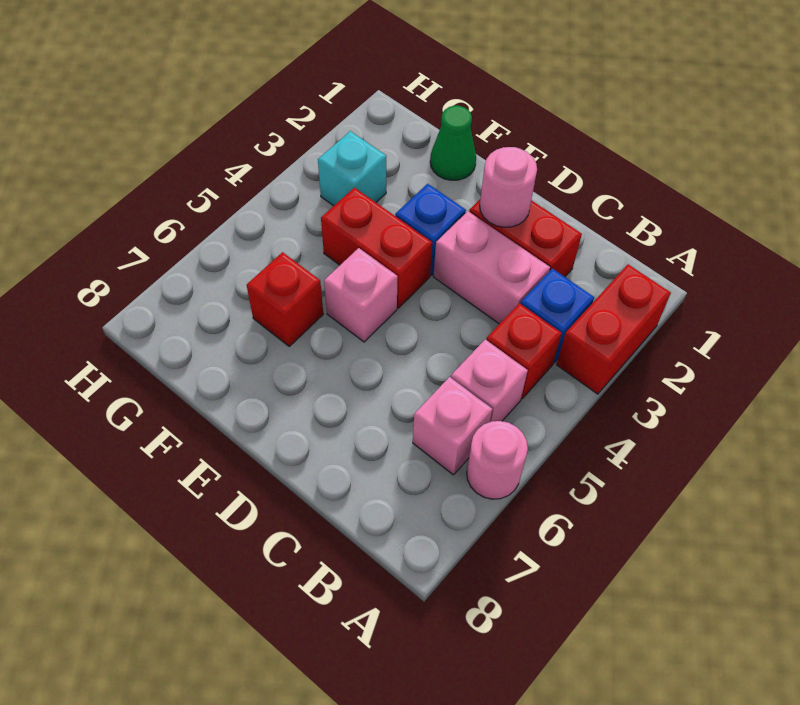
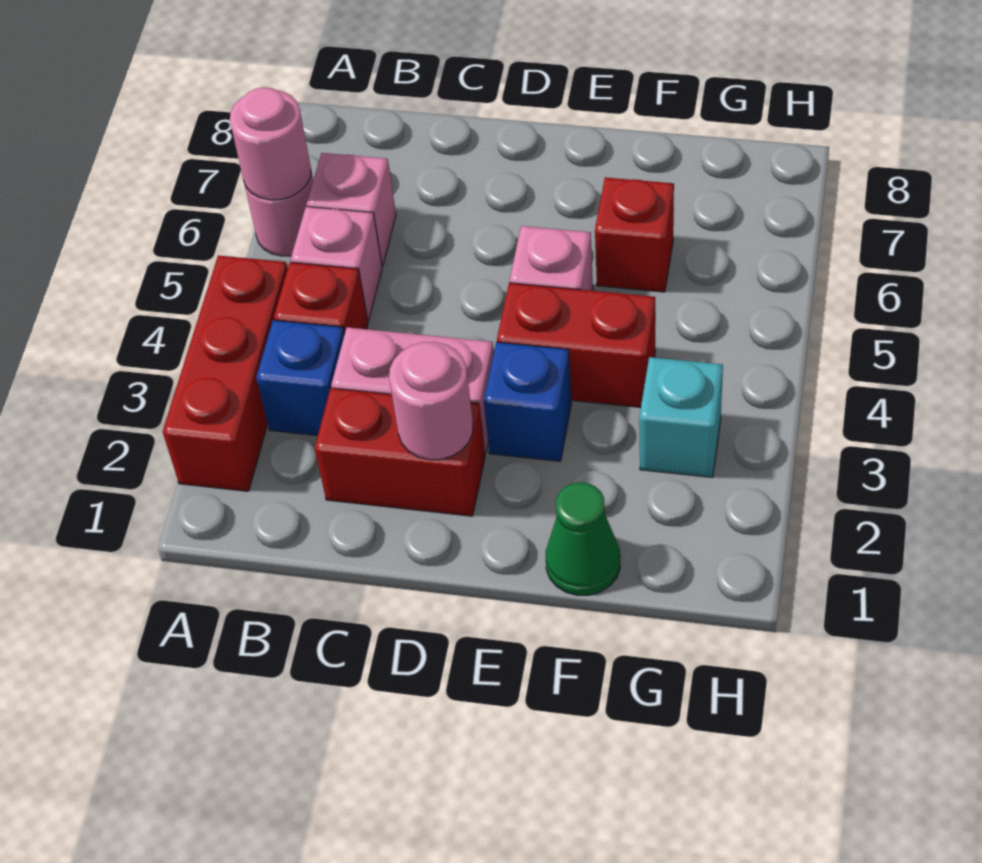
red brick A2:A3 level 1 -> red brick A2:A4 level 1
none -> pink round brick A6 level 2

